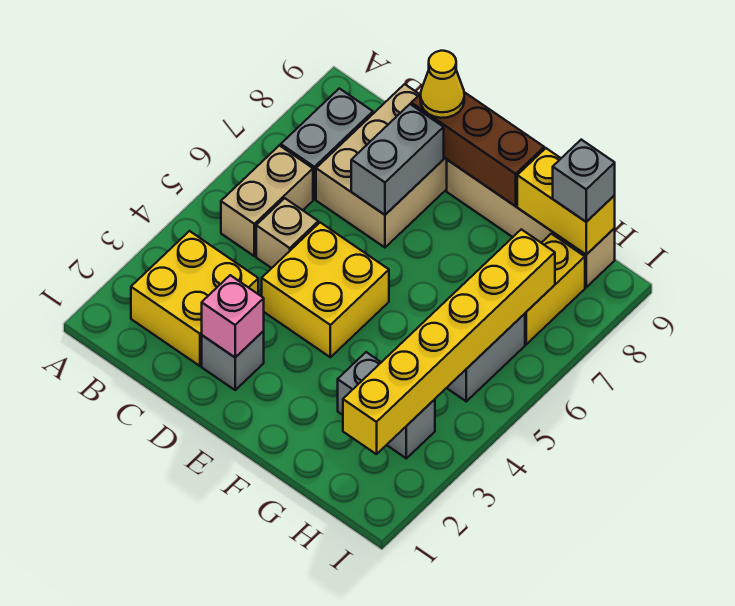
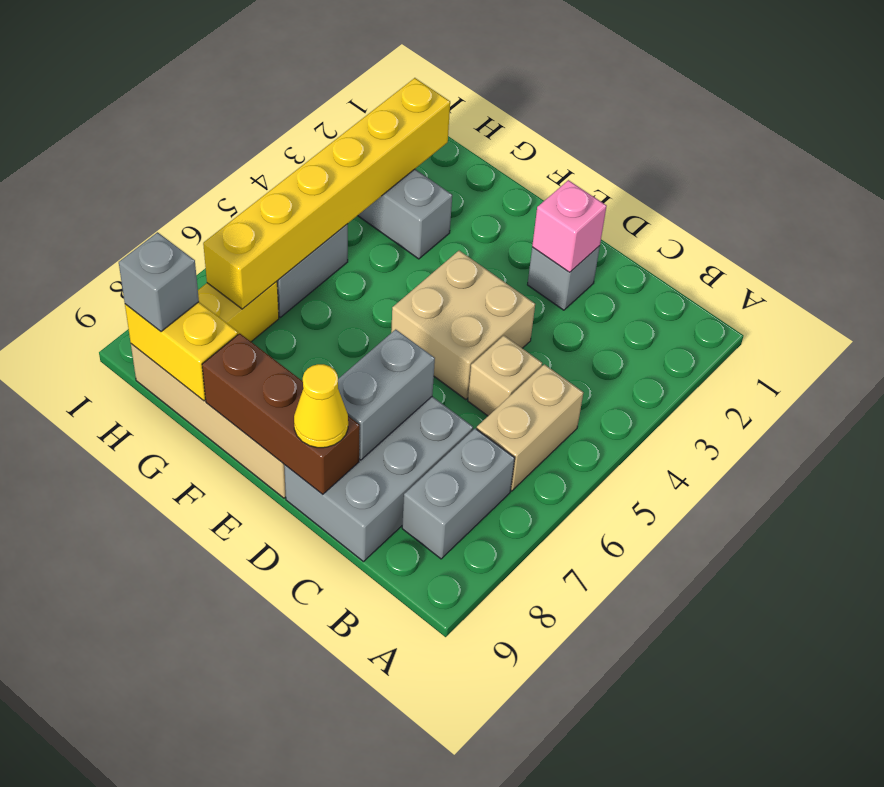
yellow brick B2:C3 level 1 -> none
tan brick C7:D9 level 1 -> grey brick C7:D9 level 1
yellow brick D4:E5 level 1 -> tan brick D4:E5 level 1

